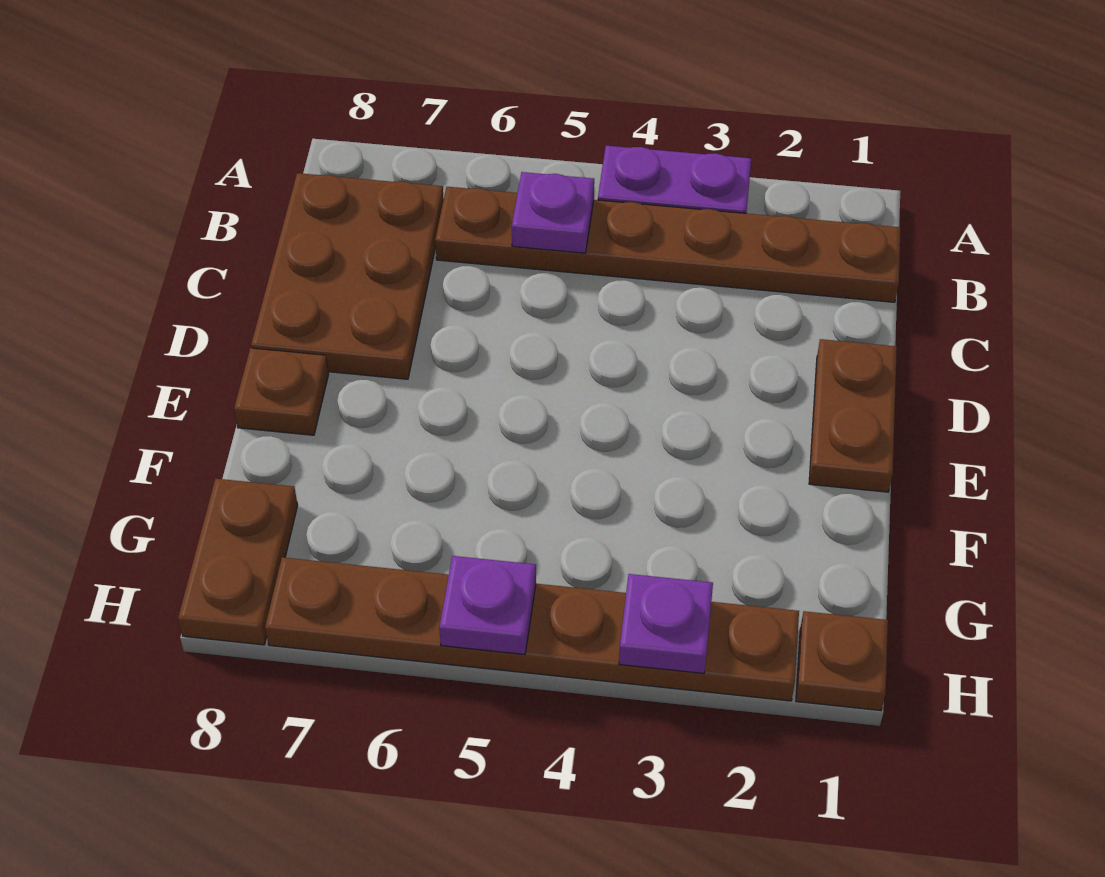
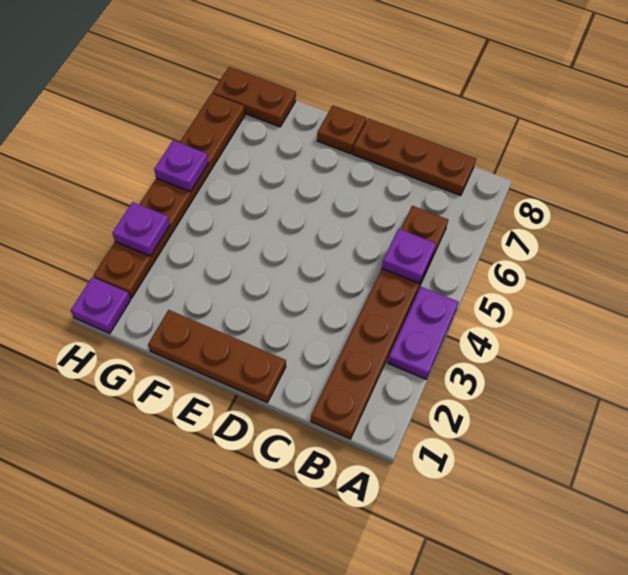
brown plate B7:D8 level 1 -> brown plate B8:D8 level 1
brown plate D1:E1 level 1 -> brown plate D1:F1 level 1
brown plate H1 level 1 -> purple plate H1 level 1

